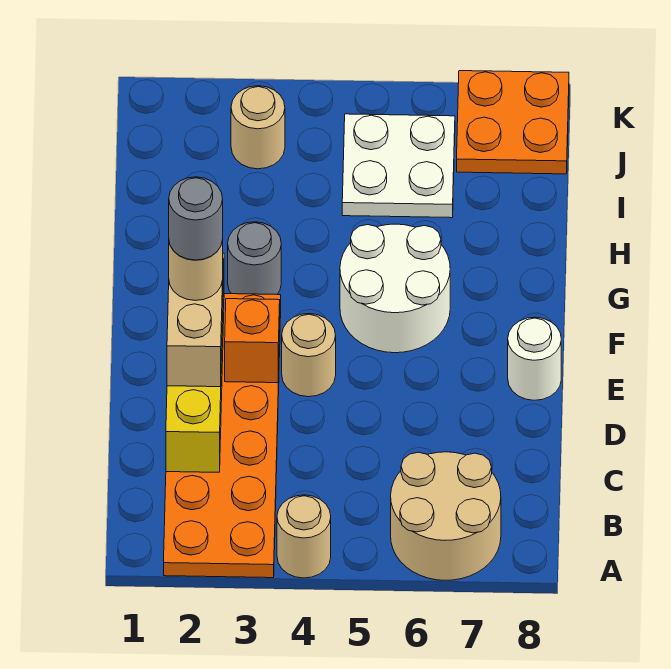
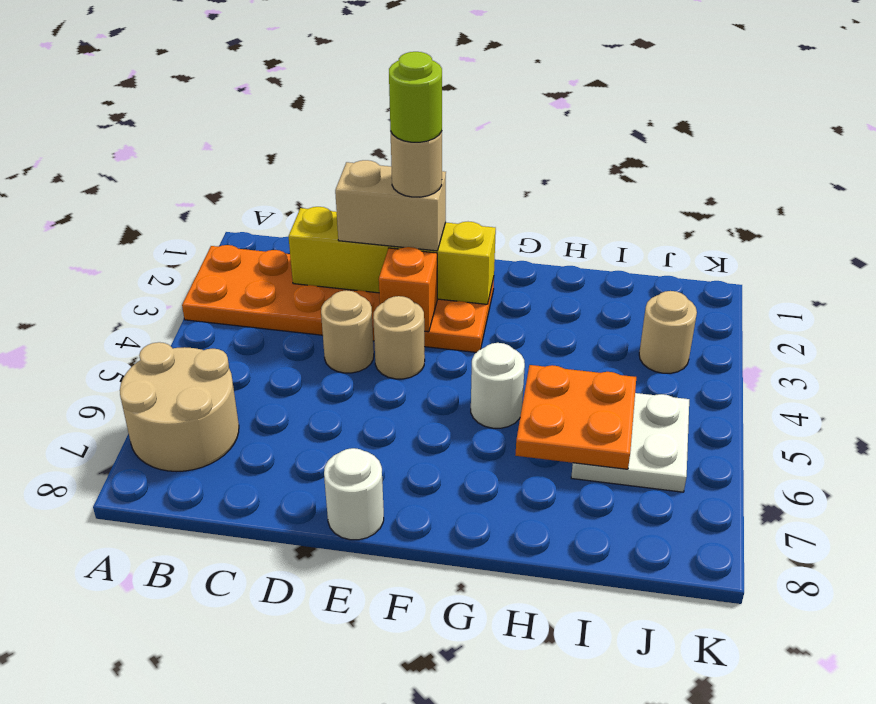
tan round brick A4 level 1 -> tan round brick D4 level 1
grey round brick E2 level 5 -> lime round brick E2 level 5
white round brick F5:G6 level 1 -> white round brick G5 level 1
grey round brick G3 level 1 -> none
orange plate J7:K8 level 1 -> orange plate H5:I6 level 2

